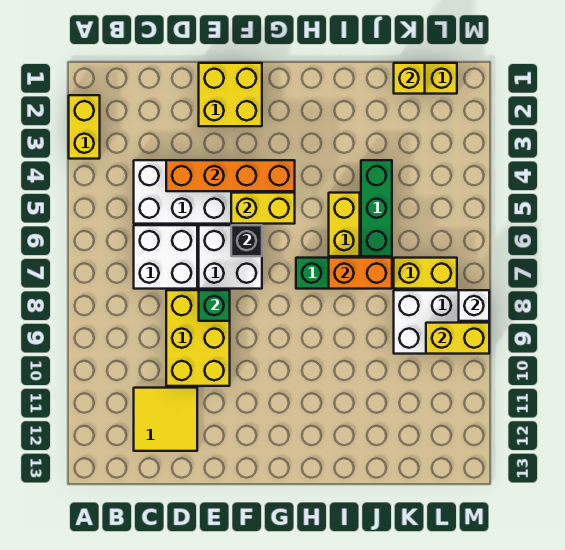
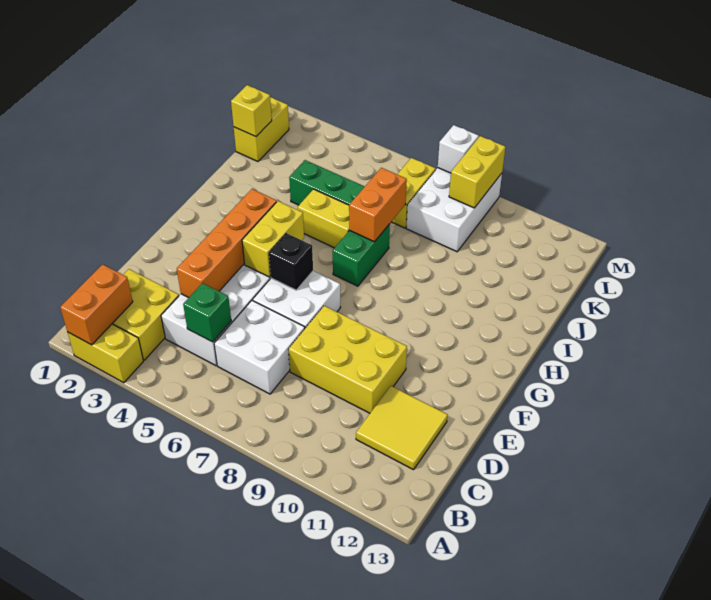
none -> orange brick A2:B2 level 2
yellow brick E1:F2 level 1 -> yellow brick B2:C3 level 1
green brick E8 level 2 -> green brick C5 level 2

